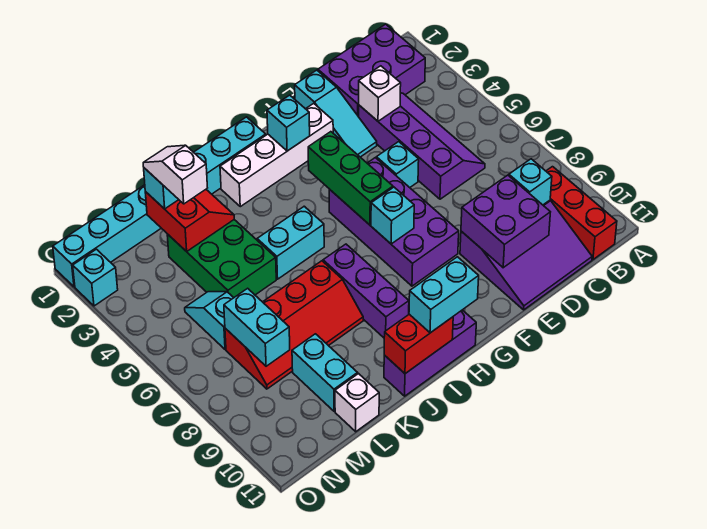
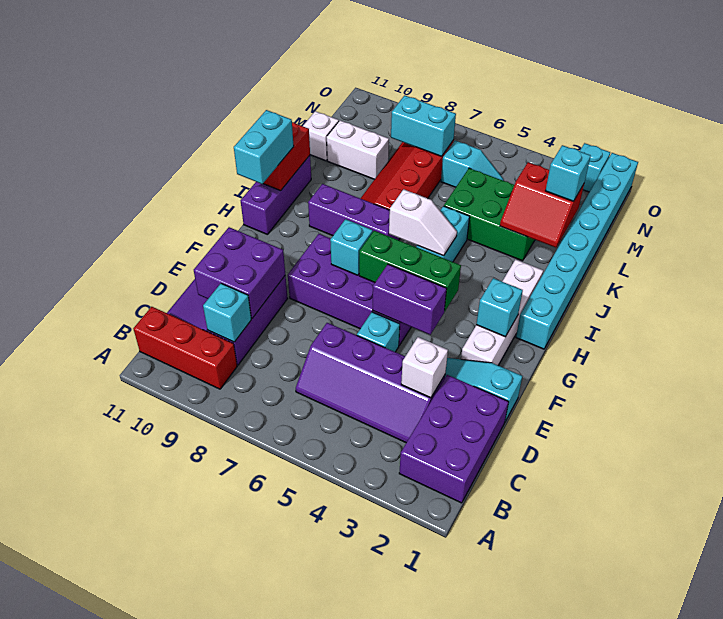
none -> purple brick F4:F5 level 2
white slope L2:L3 level 4 top 3 -> white slope I5:I6 level 2 top 6
cyan brick L9:L10 level 1 -> white brick L9:L10 level 1

